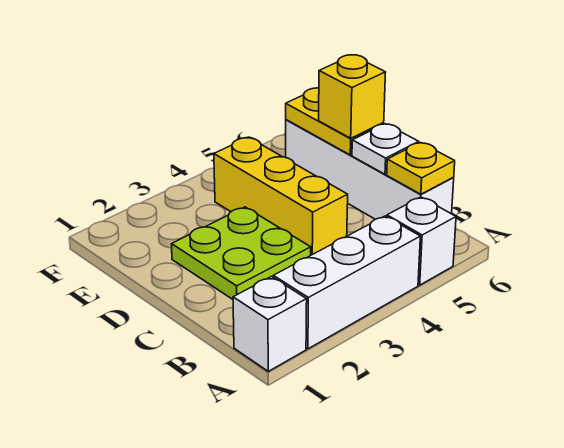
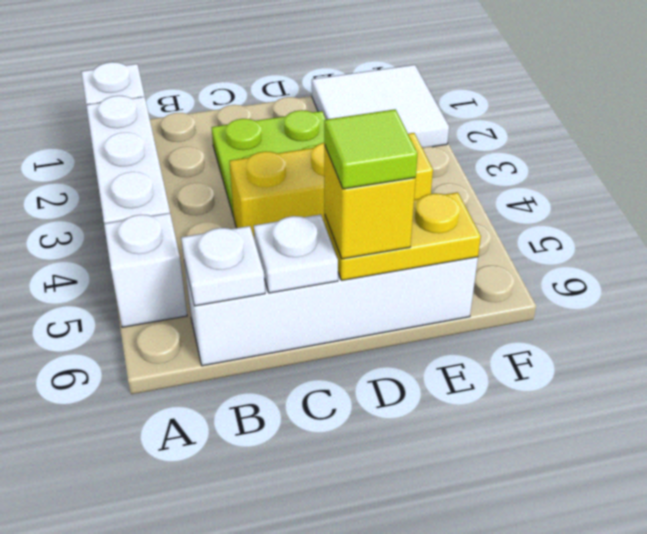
yellow plate B6 level 2 -> white plate B6 level 2
none -> lime tile D6 level 4
none -> white tile E1:F2 level 1

